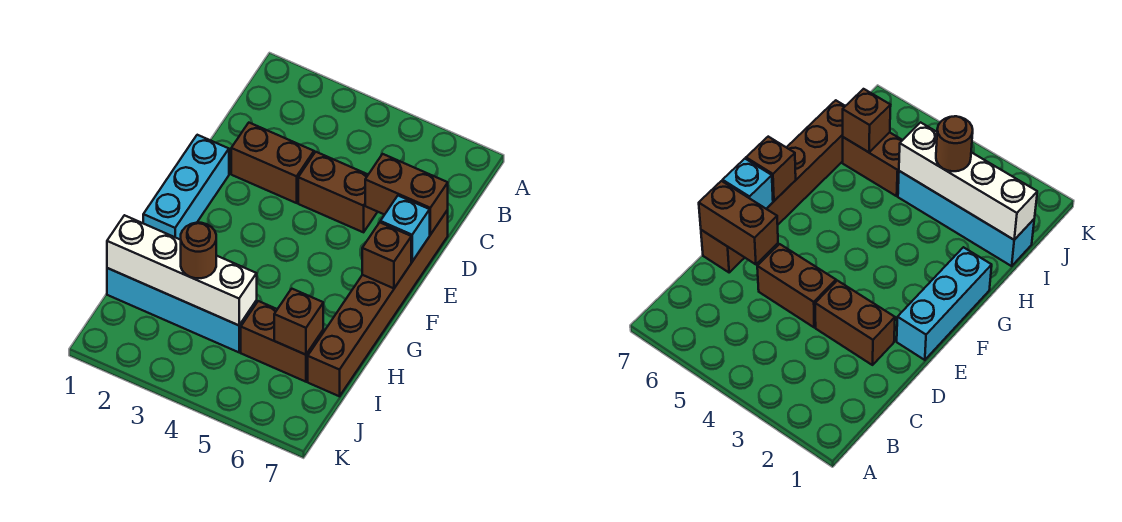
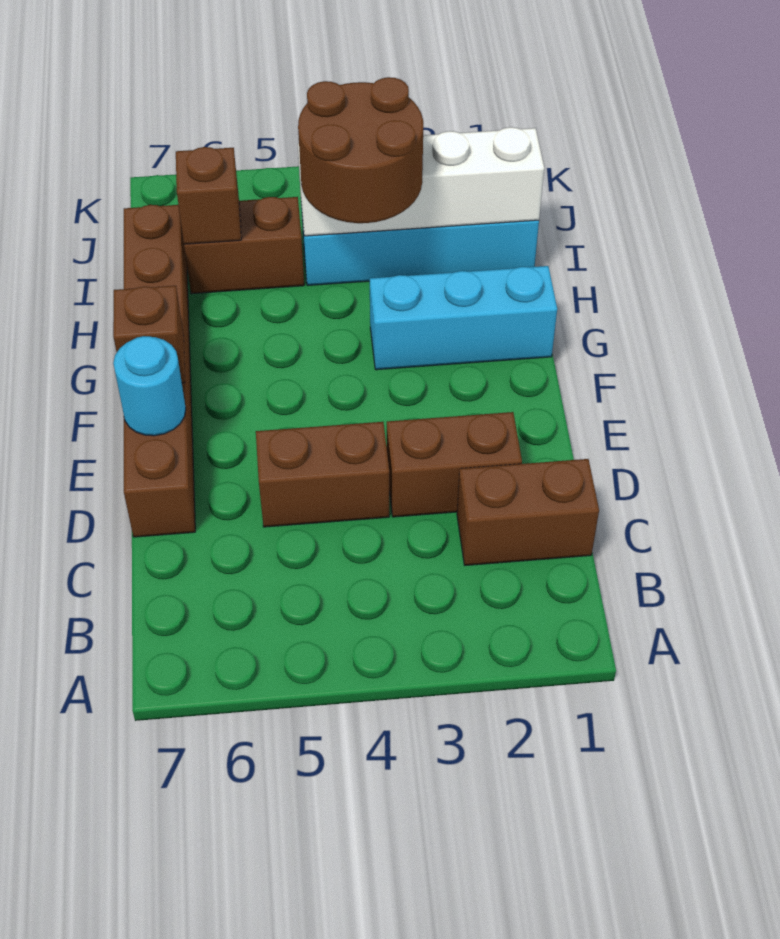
brown brick D6:D7 level 2 -> brown brick C1:C2 level 1
cyan brick E1:G1 level 1 -> cyan brick G1:G3 level 1
cyan brick E7 level 2 -> cyan round brick E7 level 2
brown round brick I3 level 3 -> brown round brick H3:I4 level 3

